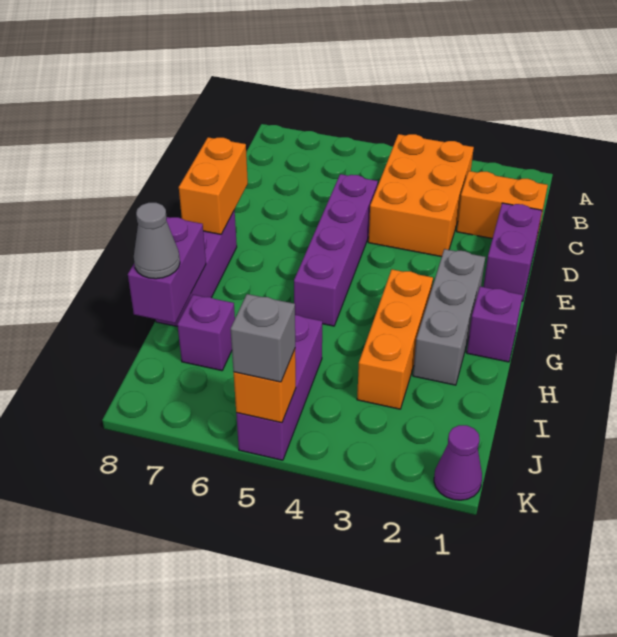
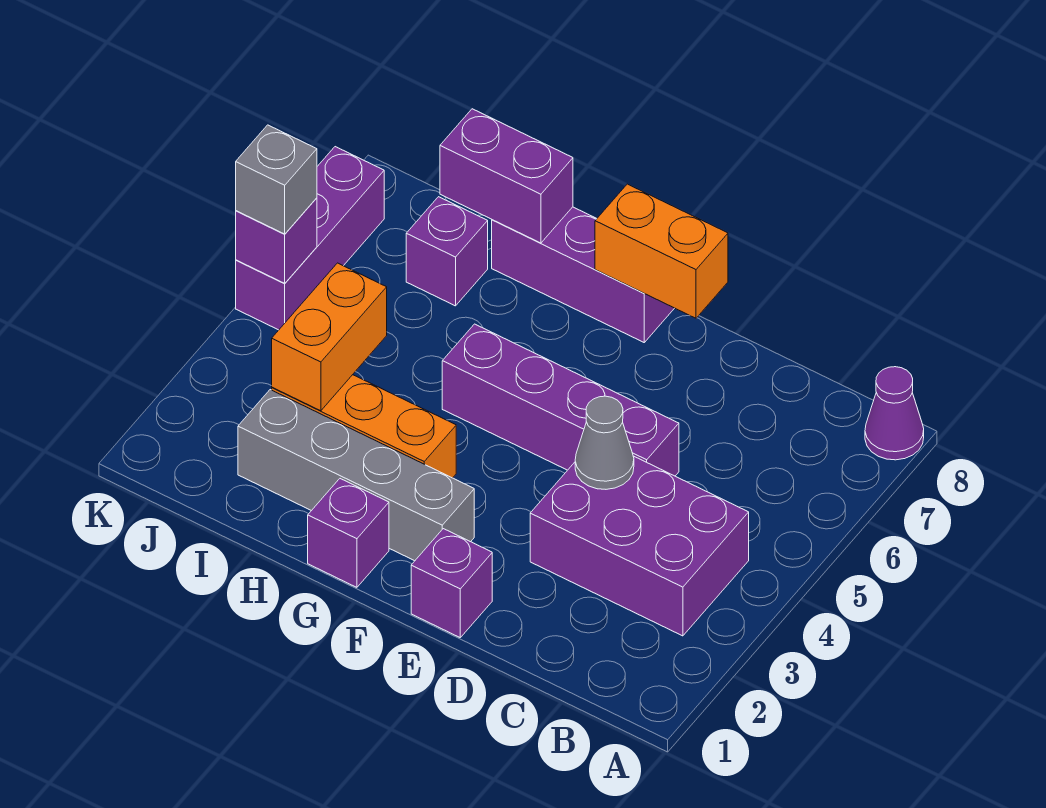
orange brick B3:D4 level 1 -> purple brick B3:D4 level 1
orange brick C1:C2 level 1 -> orange brick I3:I4 level 2
purple brick D1:E1 level 1 -> purple brick E1 level 1
grey brick F2:H2 level 1 -> grey brick F2:I2 level 1
purple brick I5:K5 level 1 -> purple brick K5:K7 level 1
grey cone I8 level 3 -> grey cone D4 level 2
purple cone K1 level 1 -> purple cone A8 level 1
orange brick K5 level 2 -> purple brick K5 level 2

